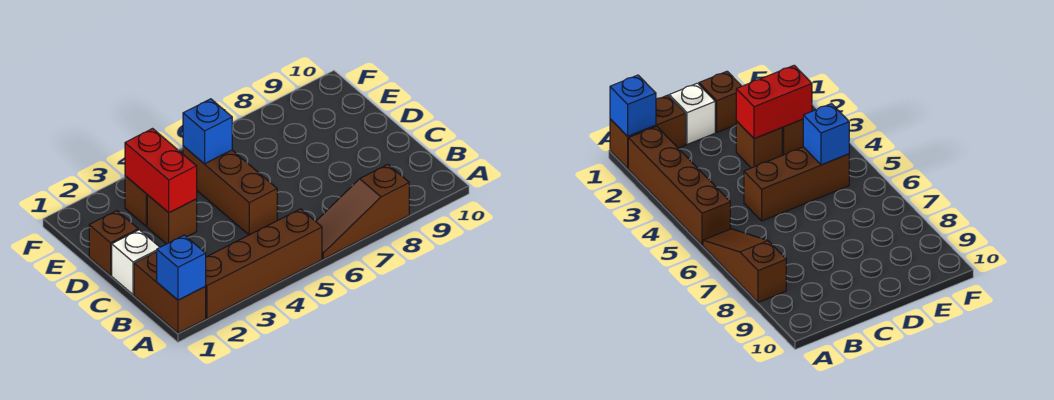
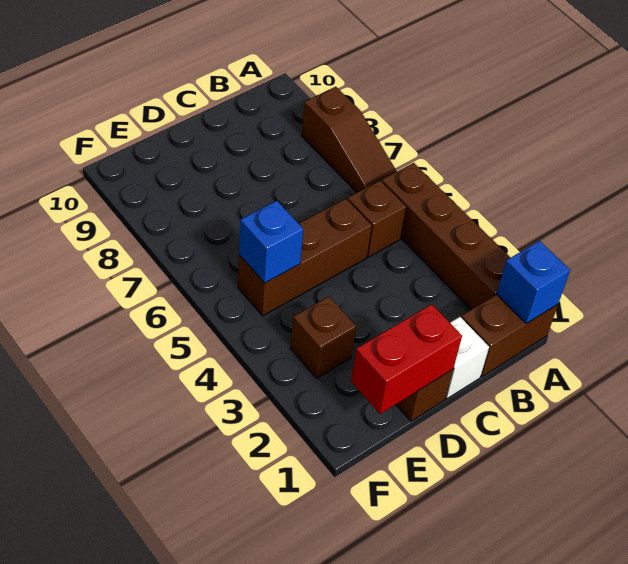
brown brick D3 level 1 -> brown brick B5 level 1
red brick D3:E3 level 2 -> red brick D1:E1 level 2

